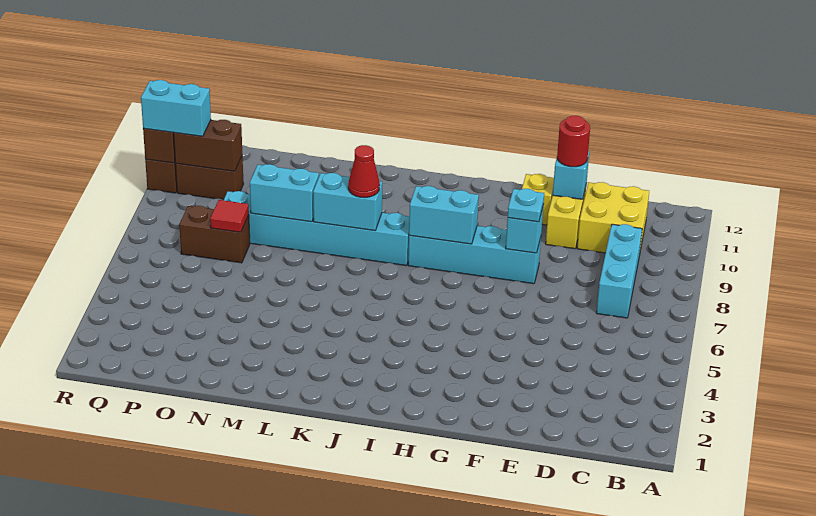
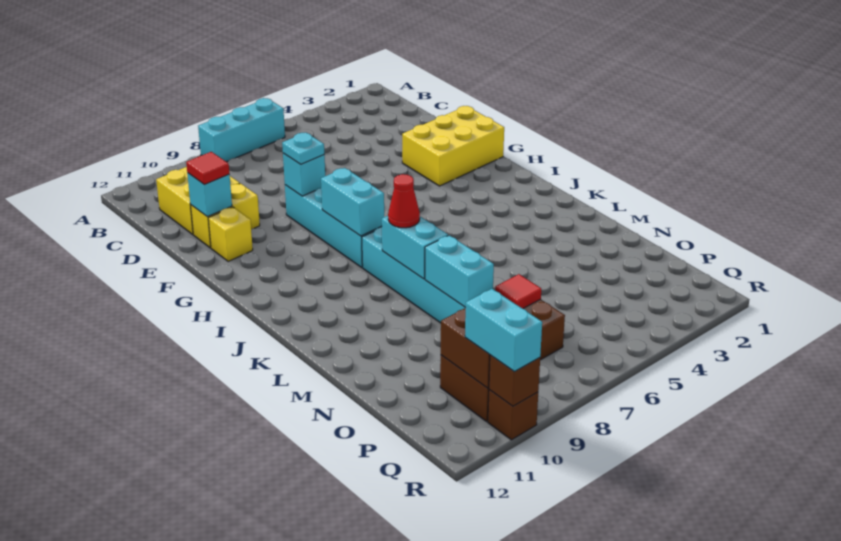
cyan brick C7:C9 level 1 -> cyan brick A6:A8 level 1
red round brick E11 level 3 -> red tile E11 level 3
none -> yellow brick F1:G3 level 1

